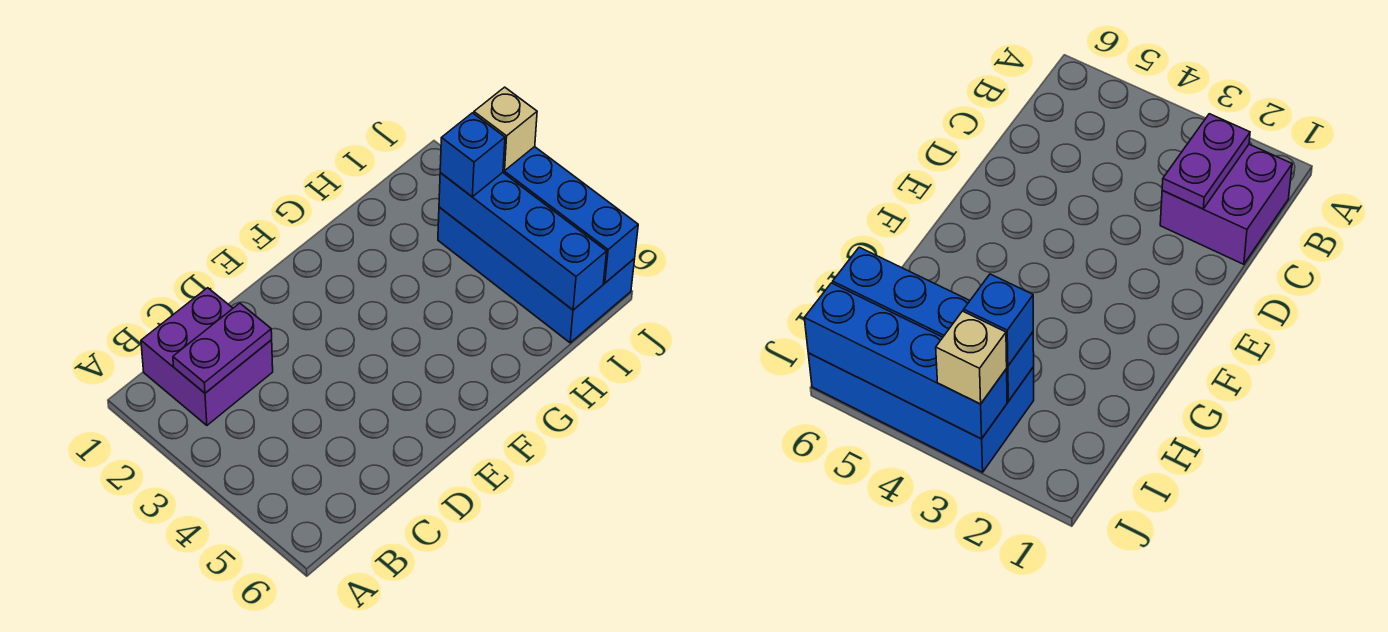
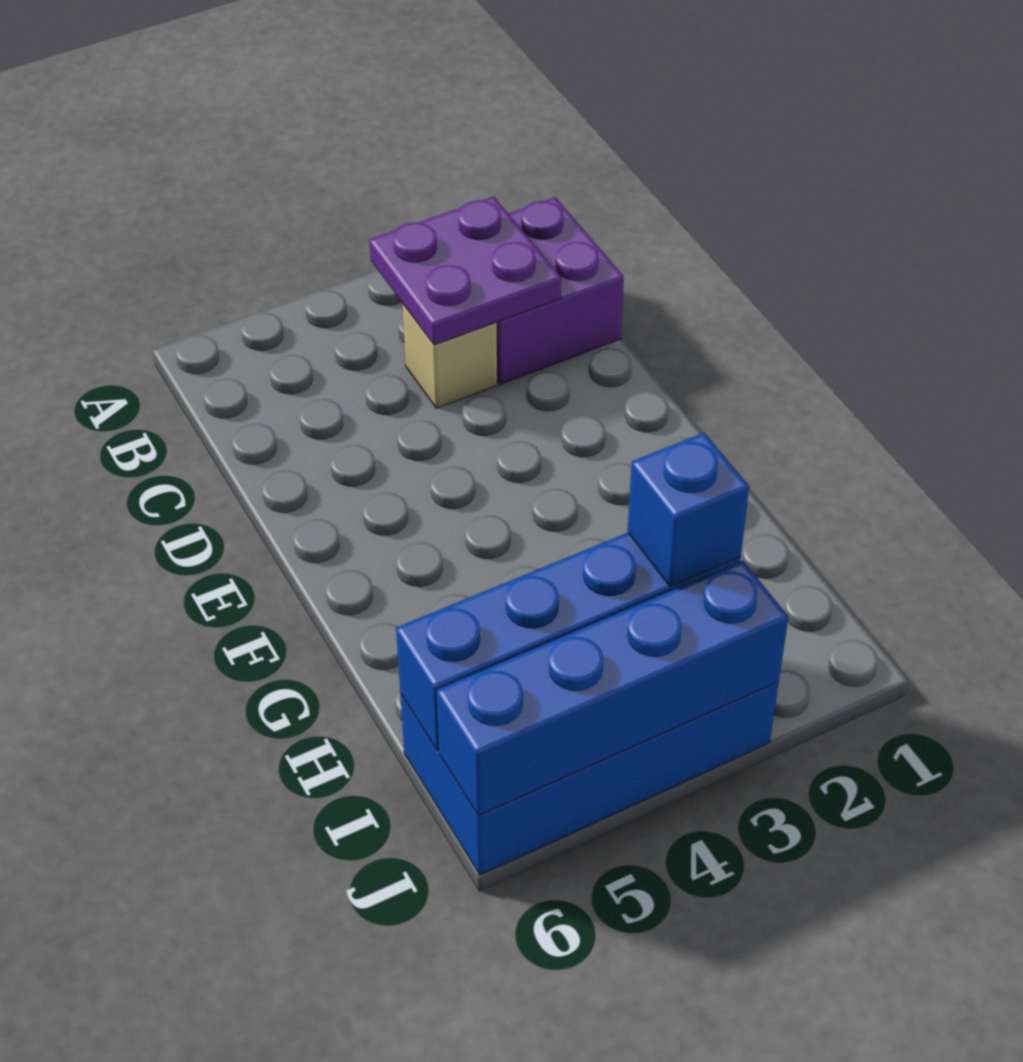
purple plate B2:C2 level 2 -> purple plate B2:C3 level 2
tan brick J3 level 3 -> tan brick C3 level 1

